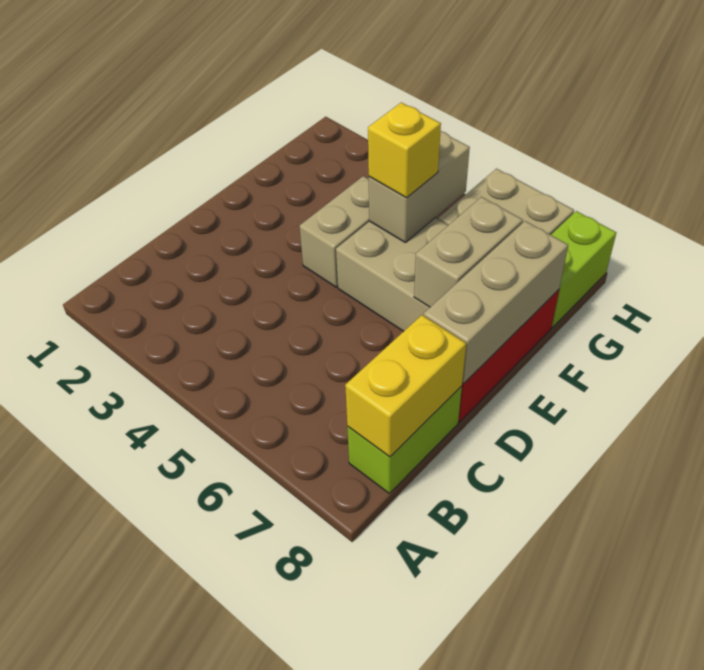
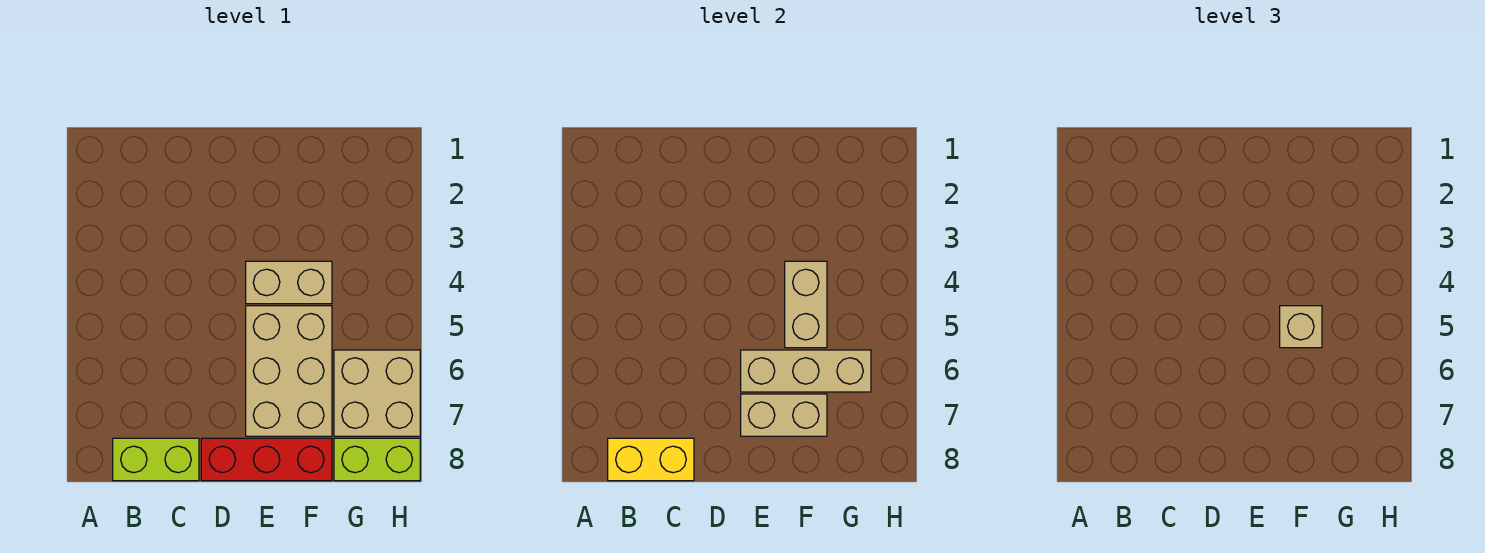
tan brick D8:F8 level 2 -> tan brick E6:G6 level 2
tan brick F5:G5 level 2 -> tan brick F4:F5 level 2
yellow brick F5 level 3 -> tan brick F5 level 3

